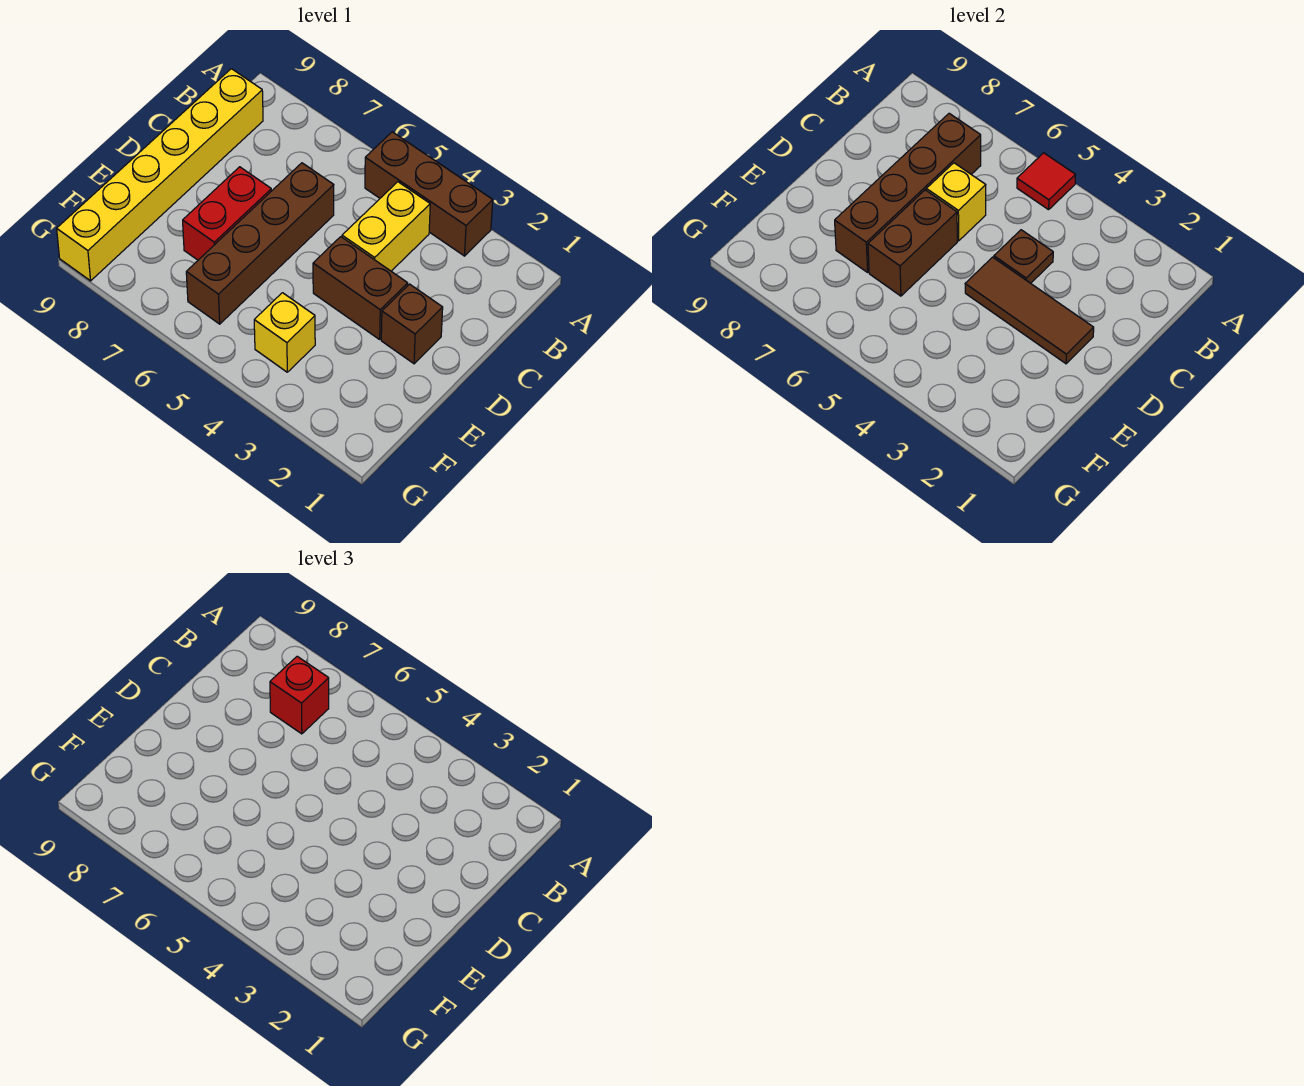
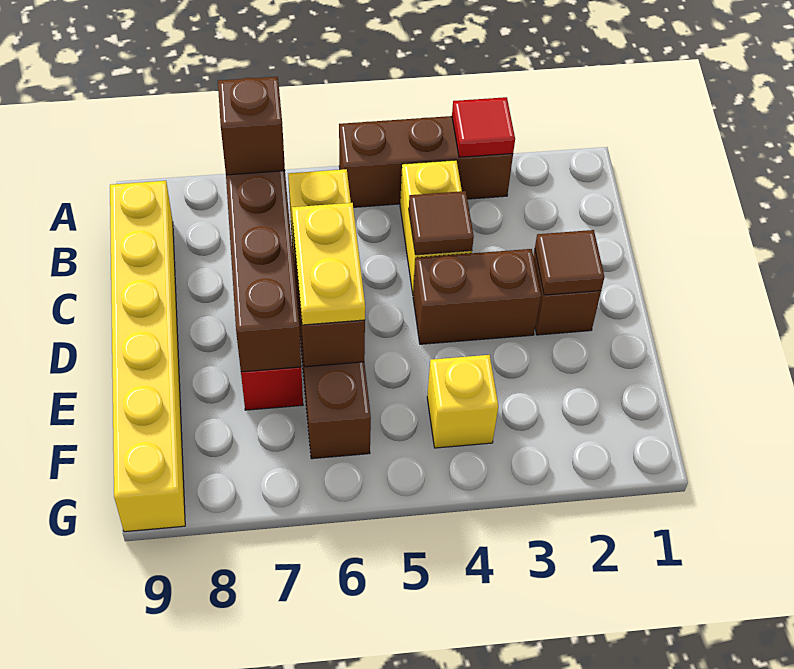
red tile A5 level 2 -> red tile A3 level 2
red brick B7 level 3 -> brown brick B7 level 3
brown plate C4 level 2 -> brown tile C4 level 2
brown tile D2:D4 level 2 -> brown tile D2 level 2
none -> yellow plate D6:E6 level 3

